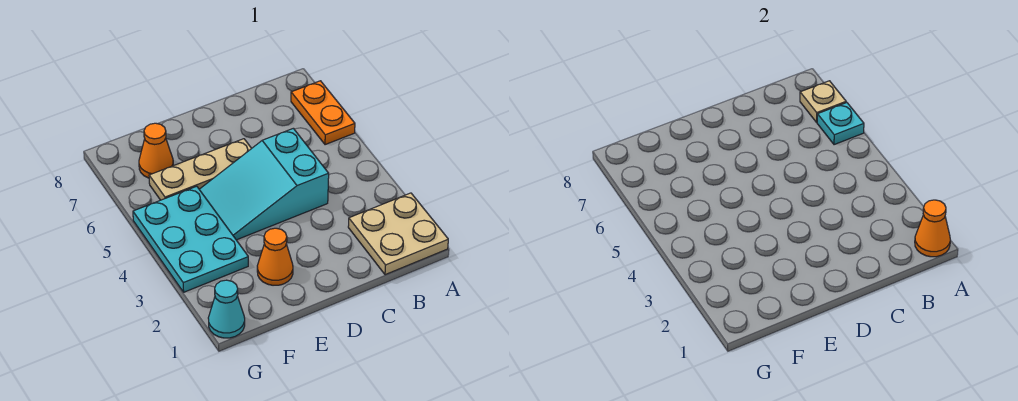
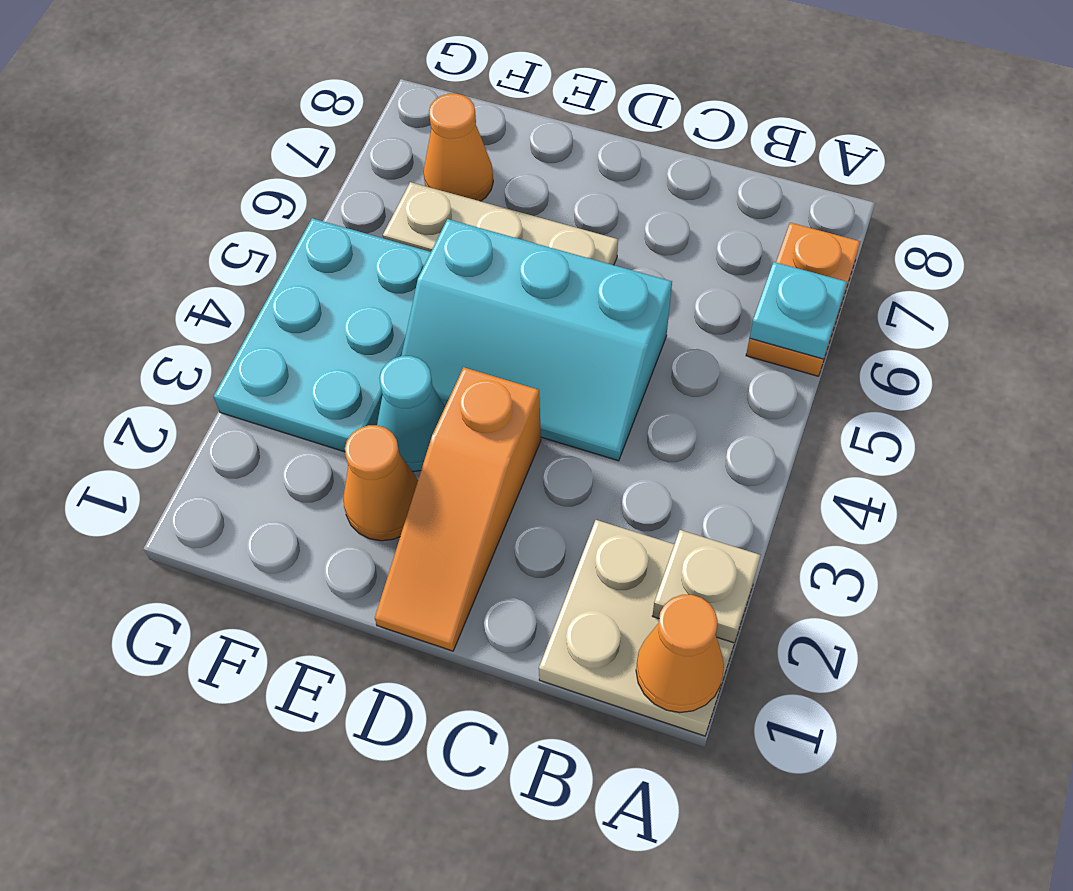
tan plate A7 level 2 -> tan plate A2 level 2
cyan slope C4:E5 level 1 top C -> cyan slope C4:E5 level 1 top 5
none -> orange slope D1:D3 level 1 top 3
cyan cone G1 level 1 -> cyan cone E3 level 1

